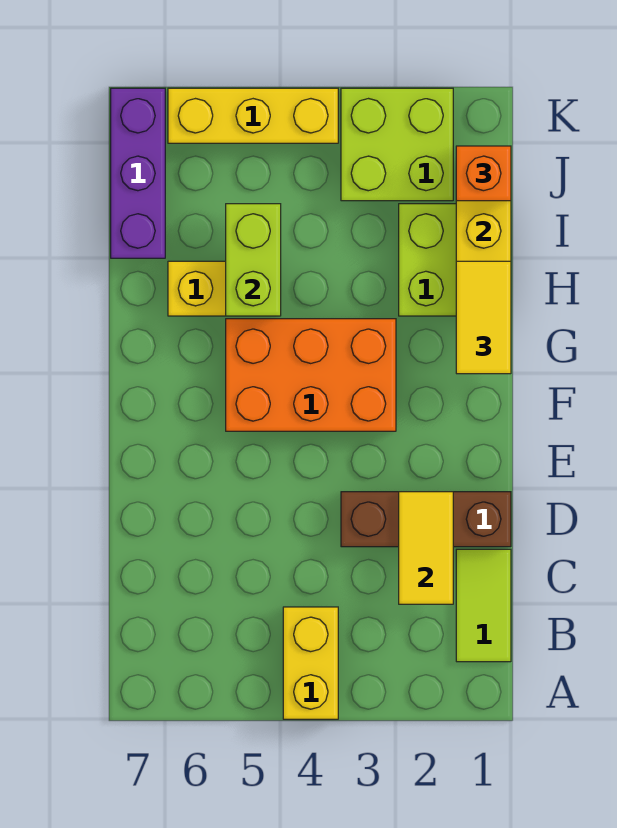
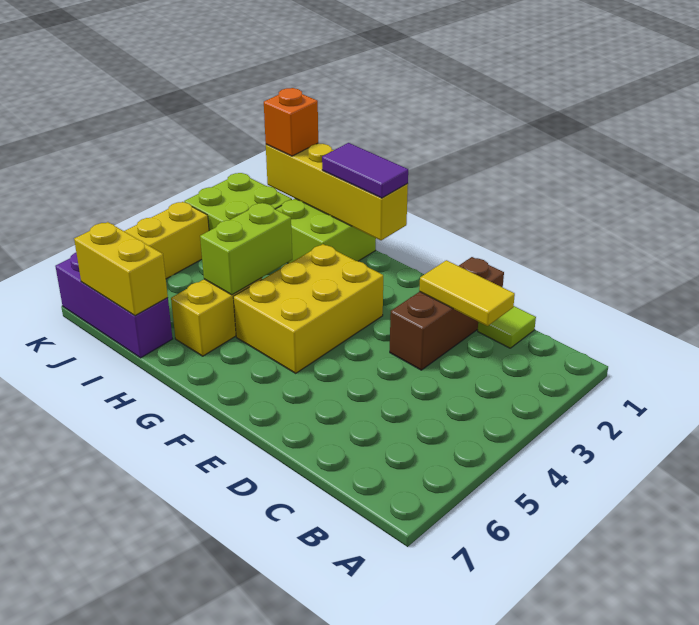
yellow brick A4:B4 level 1 -> yellow brick I7:J7 level 2
lime tile B1:C1 level 1 -> lime tile C1 level 1
orange brick F3:G5 level 1 -> yellow brick F3:G5 level 1
yellow tile G1:H1 level 3 -> purple tile G1:H1 level 3
lime brick H5:I5 level 2 -> lime brick H4:H5 level 2

